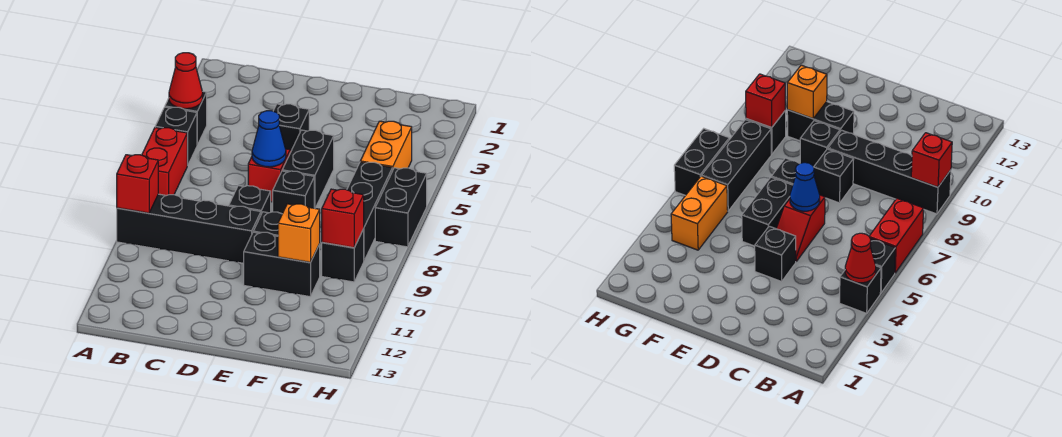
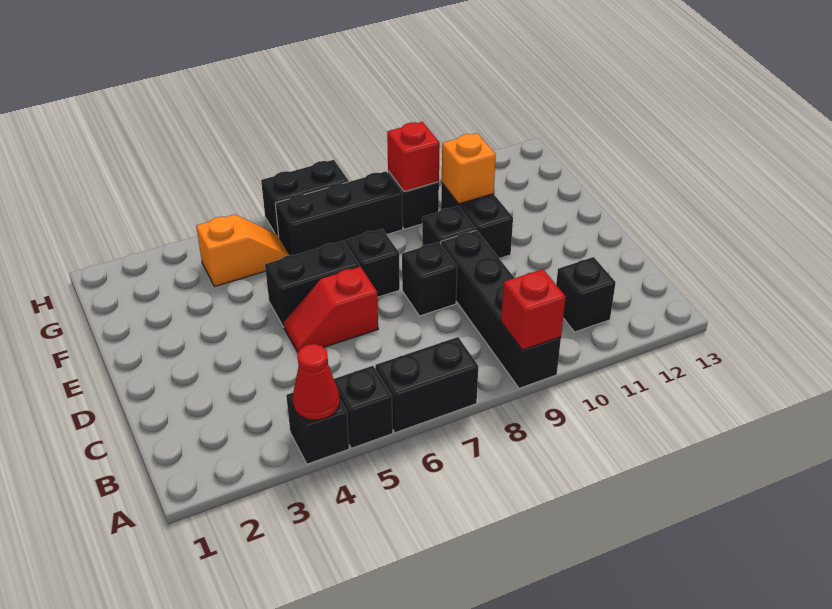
red brick A6:A7 level 1 -> black brick A6:A7 level 1
black brick D4 level 1 -> black brick B11 level 1
blue cone D6 level 2 -> none
orange brick G4:G5 level 1 -> orange slope G4:G5 level 1 top 4

